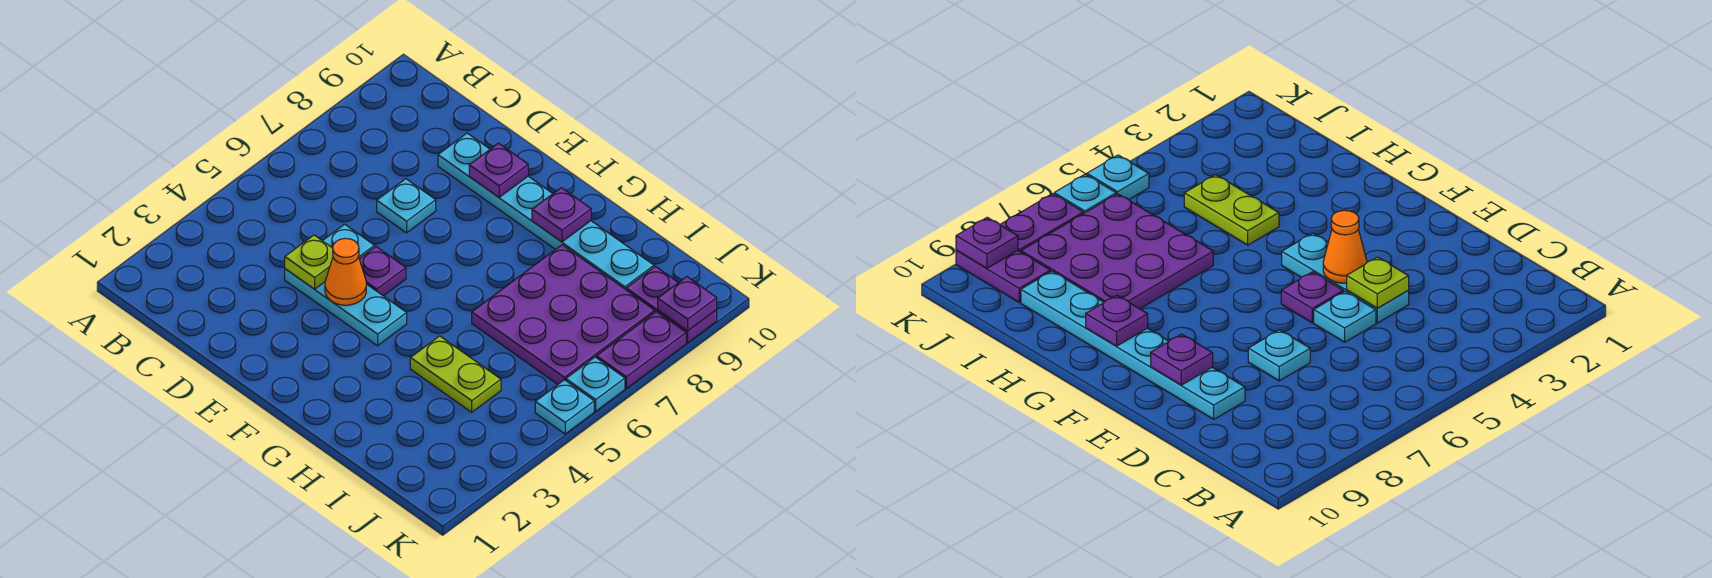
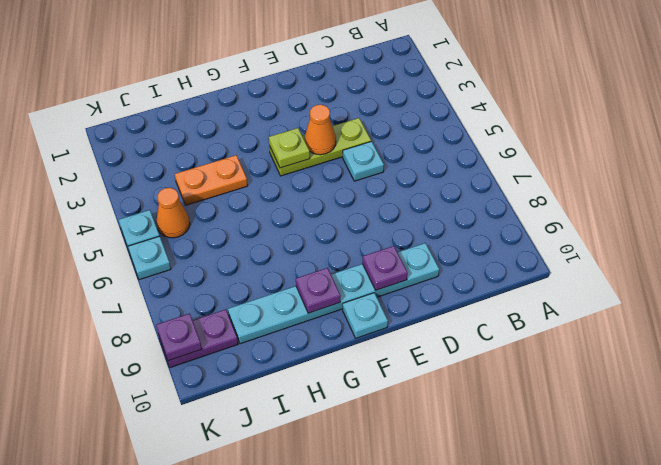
cyan plate D4:F4 level 1 -> lime plate D4:F4 level 1
lime plate D4 level 2 -> lime plate F4 level 2
cyan plate D7 level 1 -> cyan plate F10 level 1
purple plate E5 level 1 -> none
lime plate H4:I4 level 1 -> orange plate H4:I4 level 1
purple plate H6:J8 level 1 -> none
none -> orange cone J5 level 1
purple plate K7:K8 level 1 -> none

